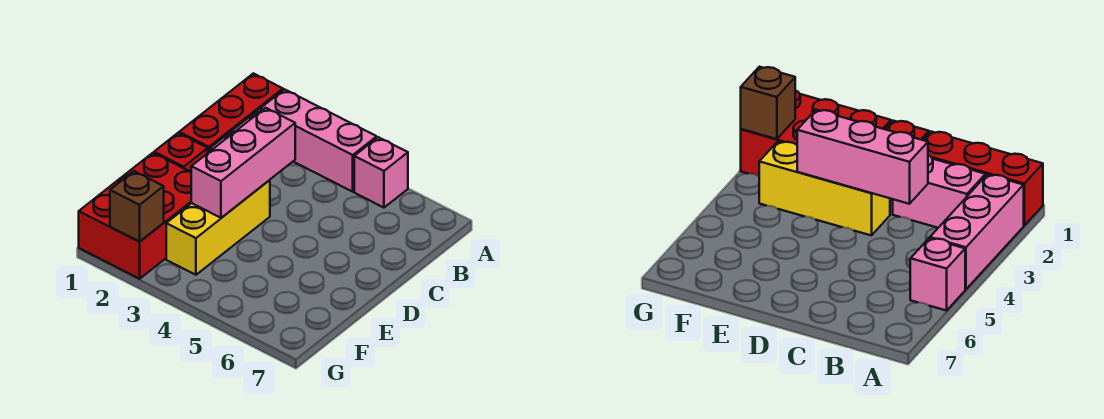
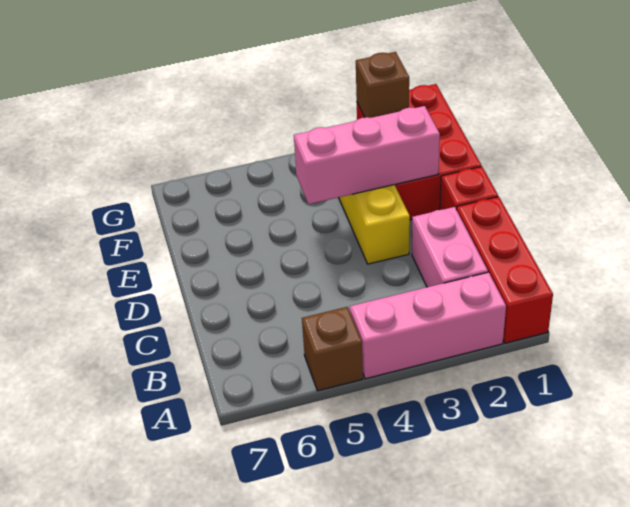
pink brick A5 level 1 -> brown brick A5 level 1
pink brick C3:E3 level 2 -> pink brick E2:E4 level 2

